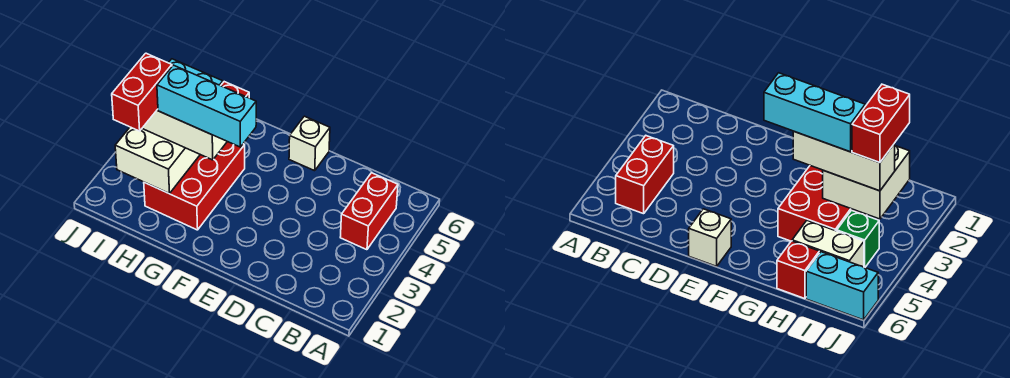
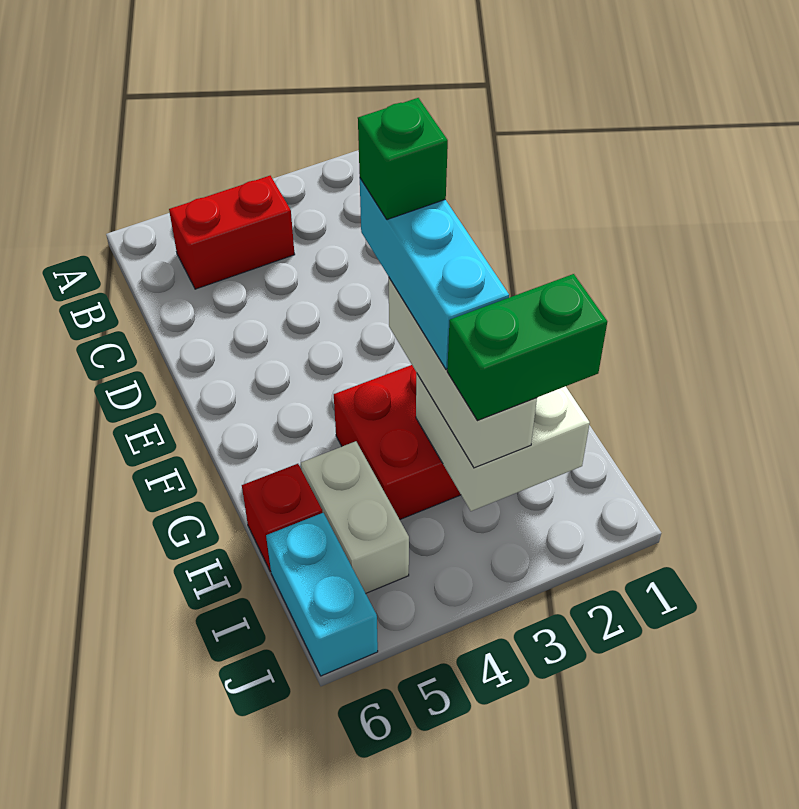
white brick E6 level 1 -> none
red brick I2:I3 level 4 -> green brick I2:I3 level 4
green brick I4 level 1 -> green brick F3 level 5

